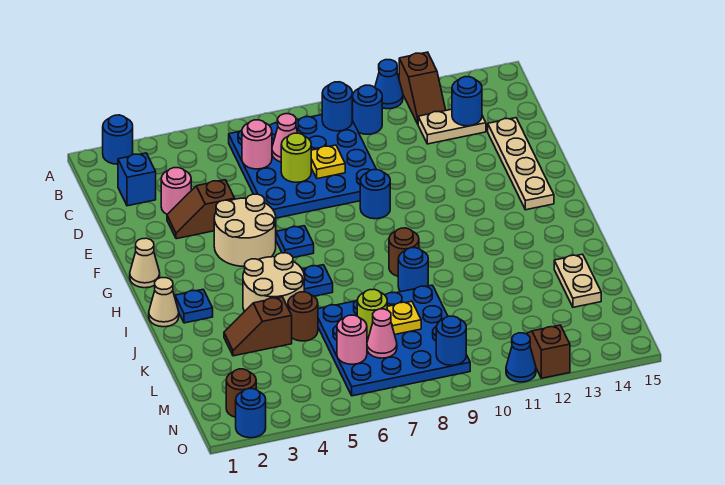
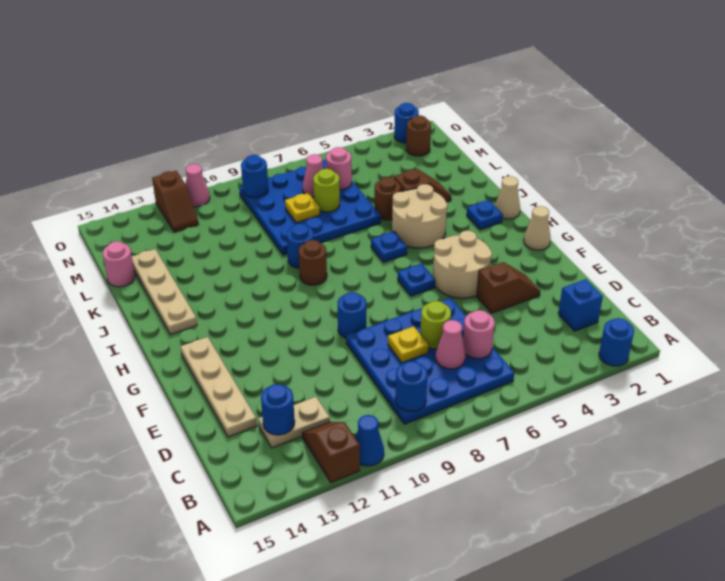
blue round brick B10 level 1 -> none
pink round brick D3 level 1 -> pink round brick L15 level 1
tan plate K14:L14 level 1 -> tan plate I14:L14 level 1
blue cone O11 level 1 -> pink cone O11 level 1

